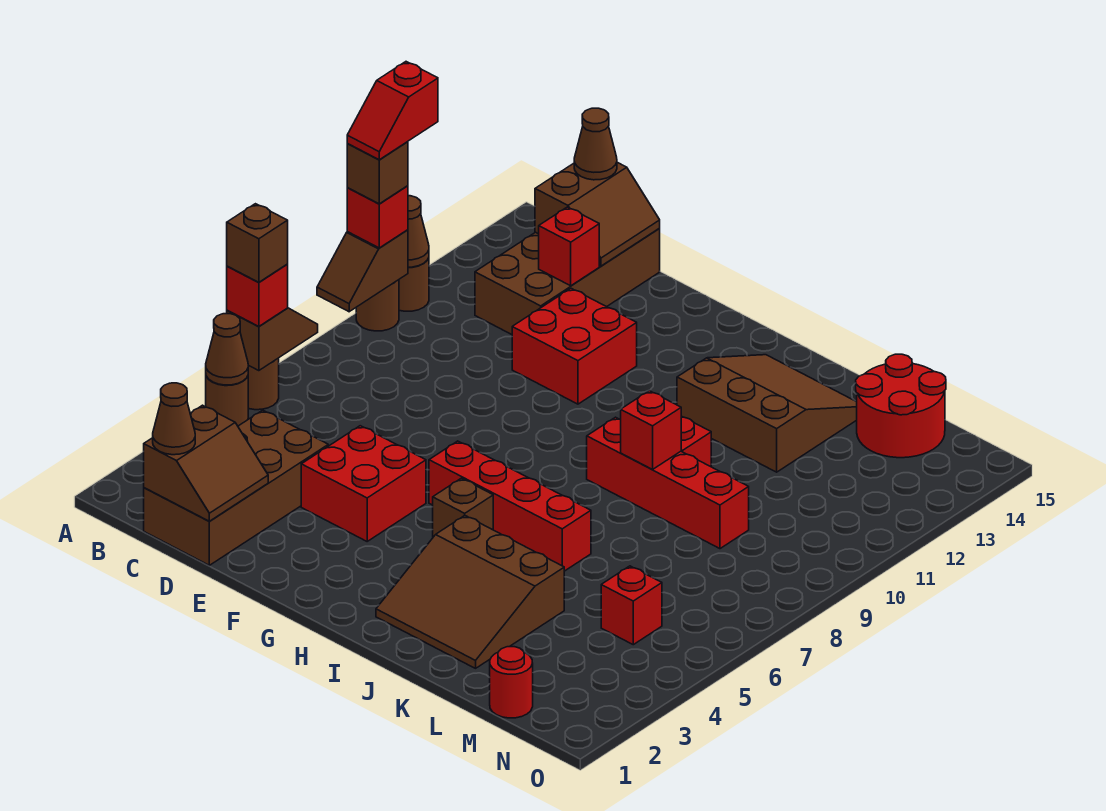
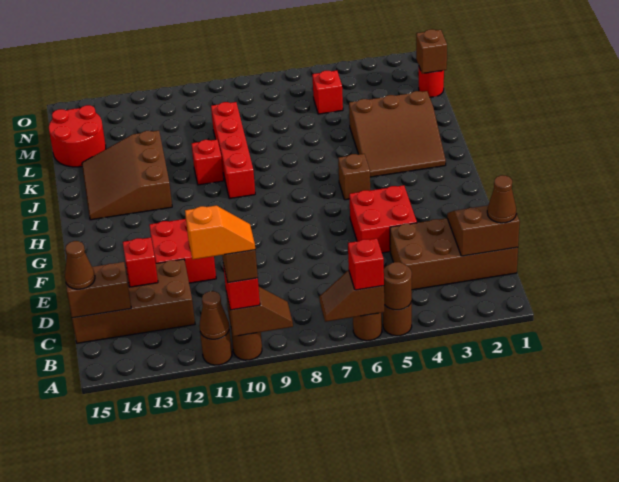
brown cone A5 level 2 -> brown round brick A5 level 2
brown brick A6 level 4 -> brown brick M1 level 2
red slope A10:A11 level 5 top 11 -> orange slope A10:A11 level 5 top 11
red brick G6:J6 level 1 -> none
brown slope I2:K4 level 1 top 4 -> brown slope I2:K4 level 1 top K
red brick J9 level 2 -> none

